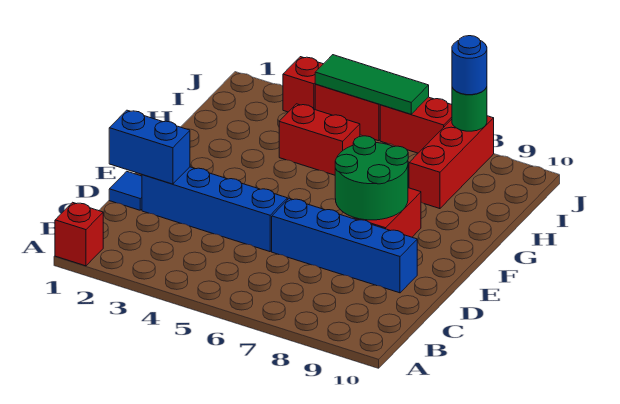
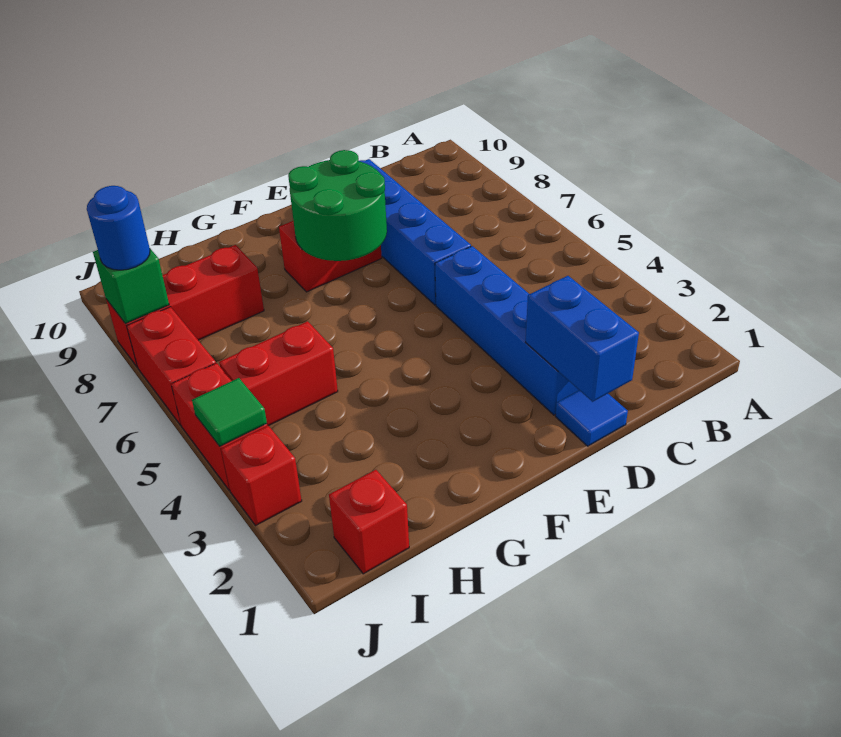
red brick A1 level 1 -> red brick I1 level 1
red brick H4:H5 level 1 -> red brick H5:I5 level 1
green tile J4:J6 level 2 -> green tile J4 level 2
green round brick J8 level 2 -> green brick J8 level 2

